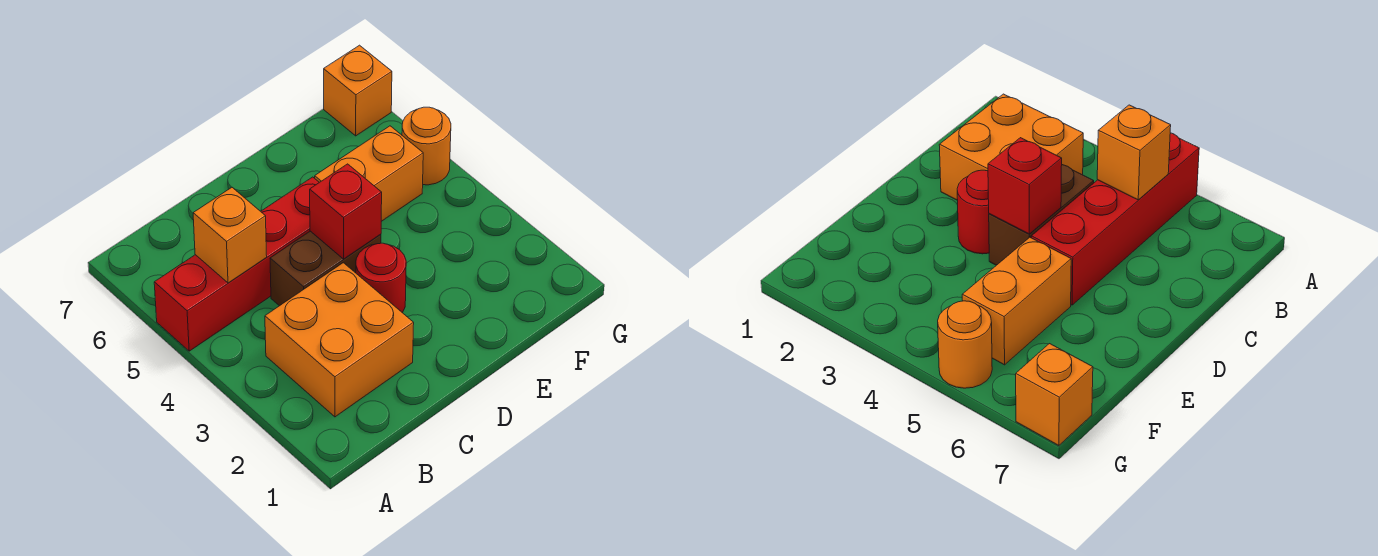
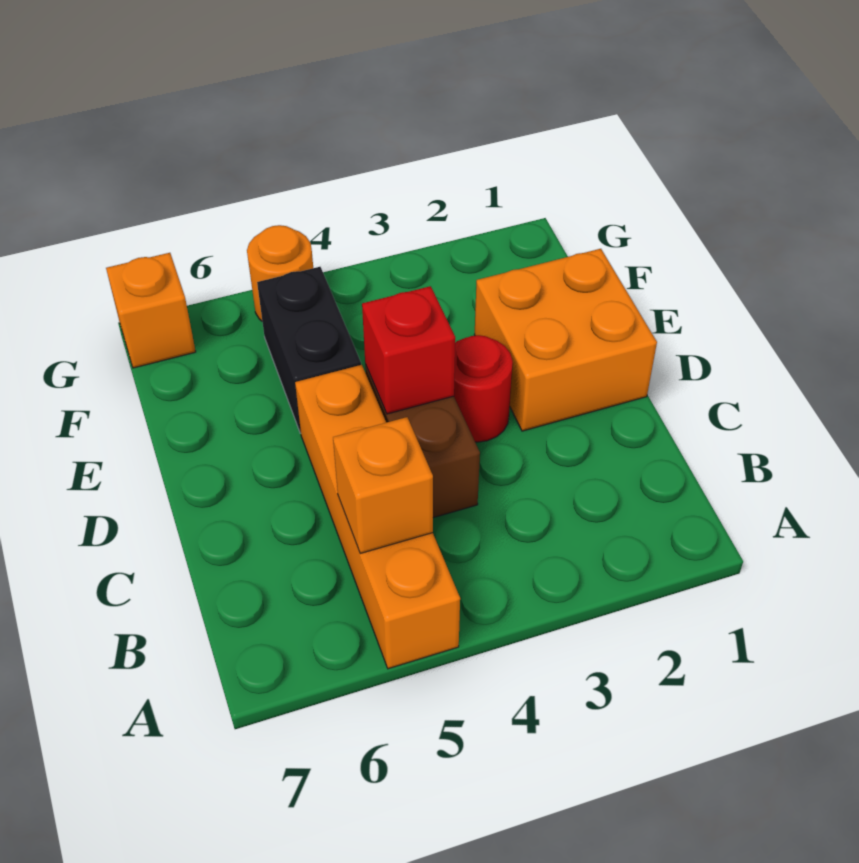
red brick A5:D5 level 1 -> orange brick A5:D5 level 1
orange brick B2:C3 level 1 -> orange brick D1:E2 level 1
orange brick E5:F5 level 1 -> black brick E5:F5 level 1

